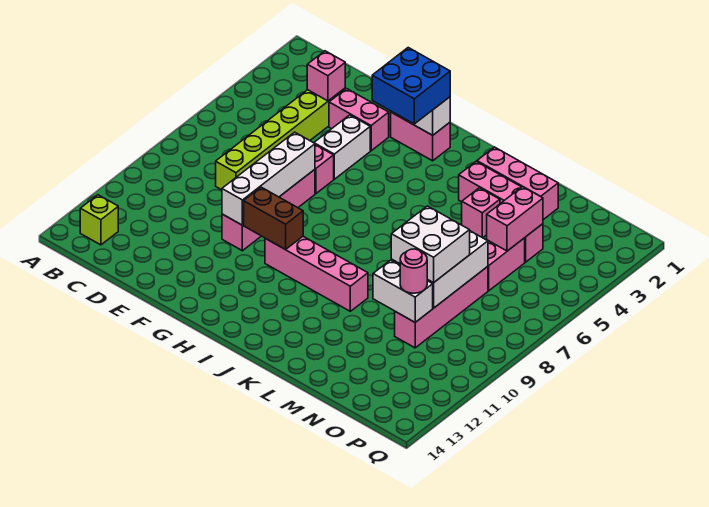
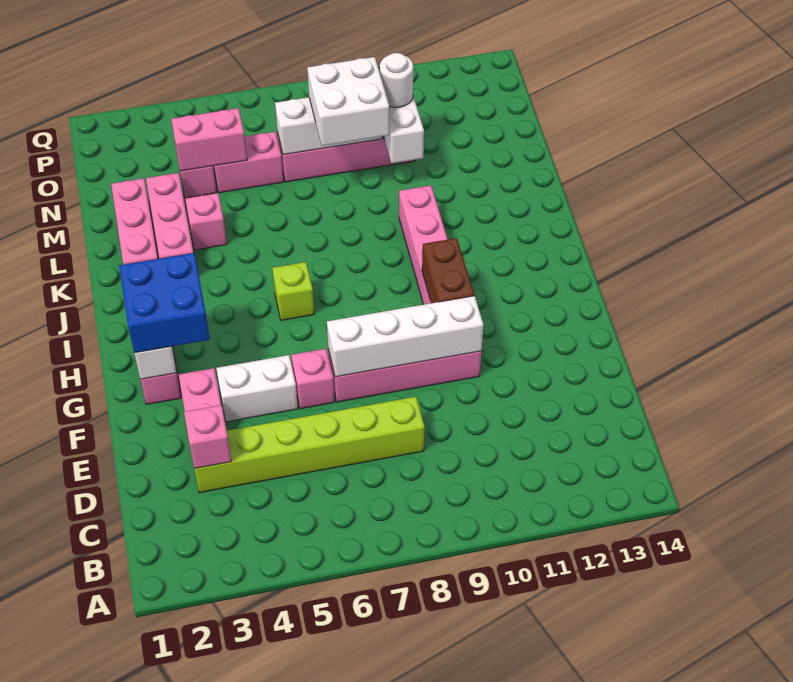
lime brick B13 level 1 -> lime brick I6 level 1
pink round brick N10 level 3 -> white round brick N10 level 3

